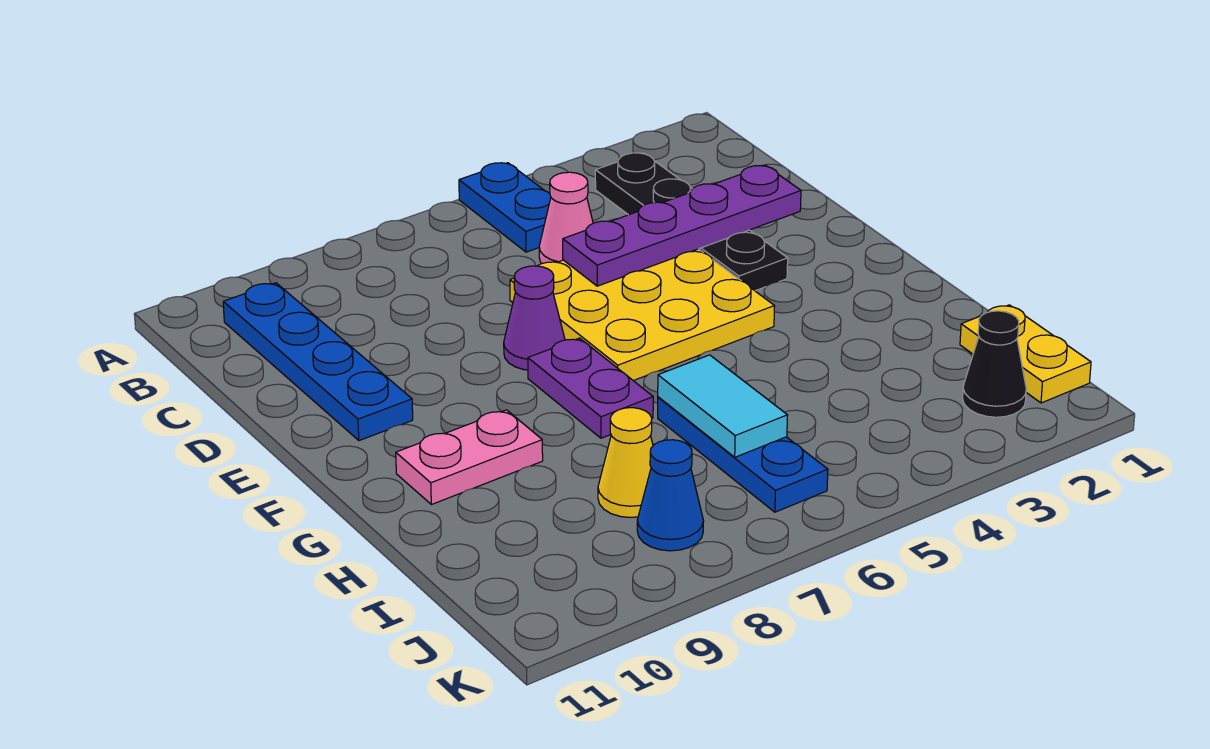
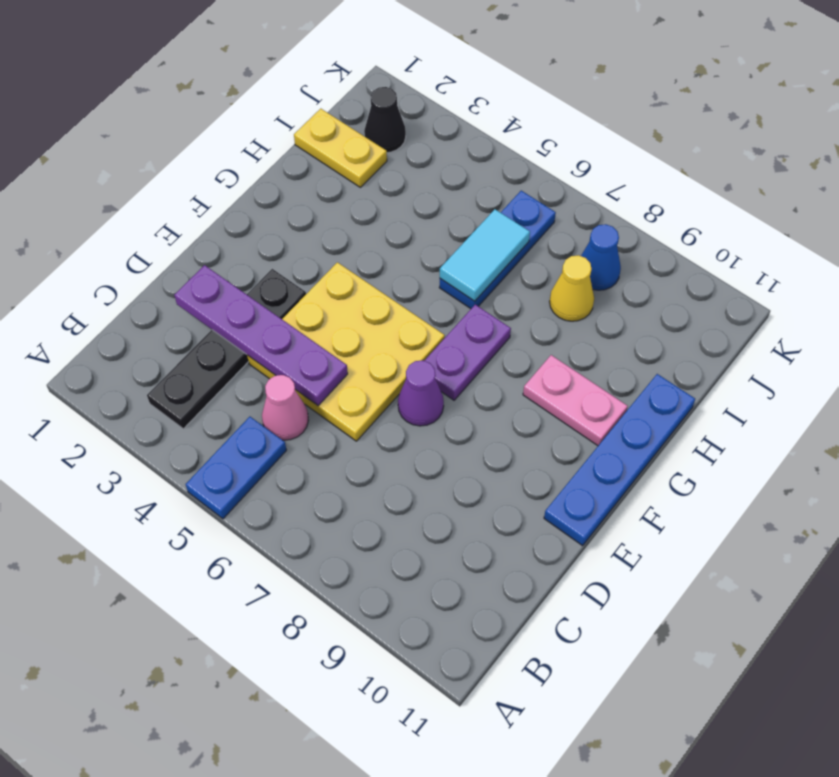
blue plate B10:E10 level 1 -> blue plate E11:H11 level 1
yellow plate I1:J1 level 1 -> yellow plate I1:I2 level 1

